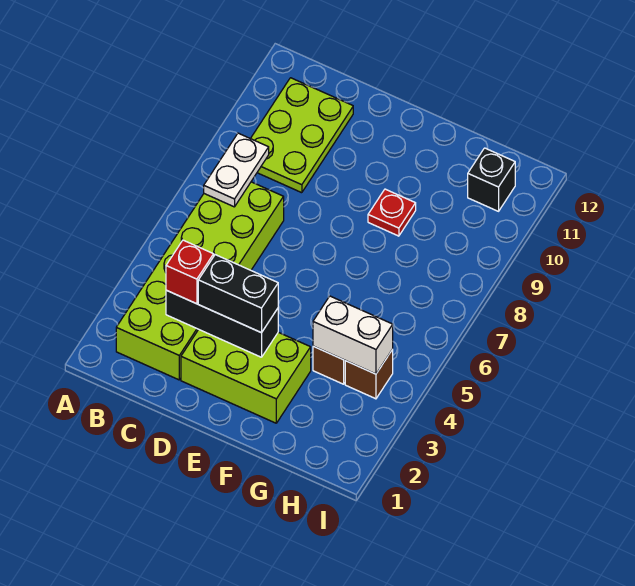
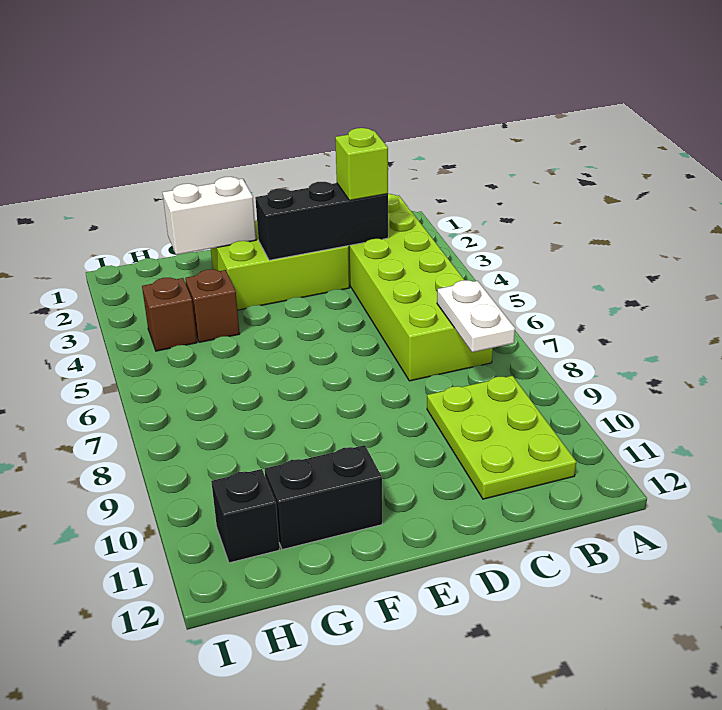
red brick C3 level 3 -> lime brick C3 level 3
black brick D3:E3 level 3 -> black brick F11:G11 level 1
red plate F9 level 1 -> none
white brick G4:H4 level 2 -> white brick F2:G2 level 2

